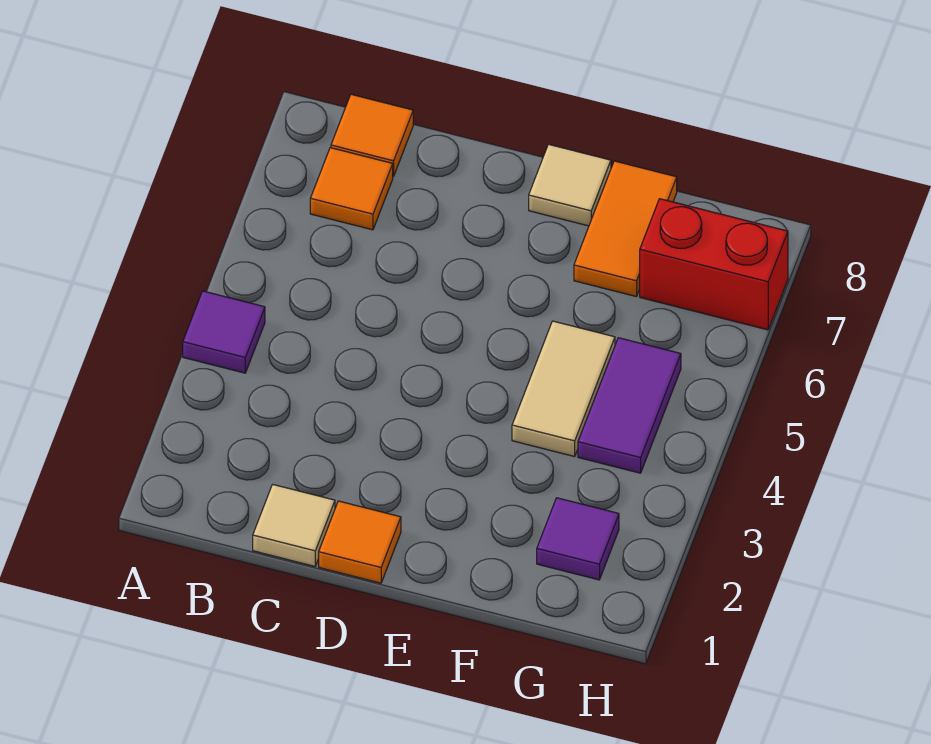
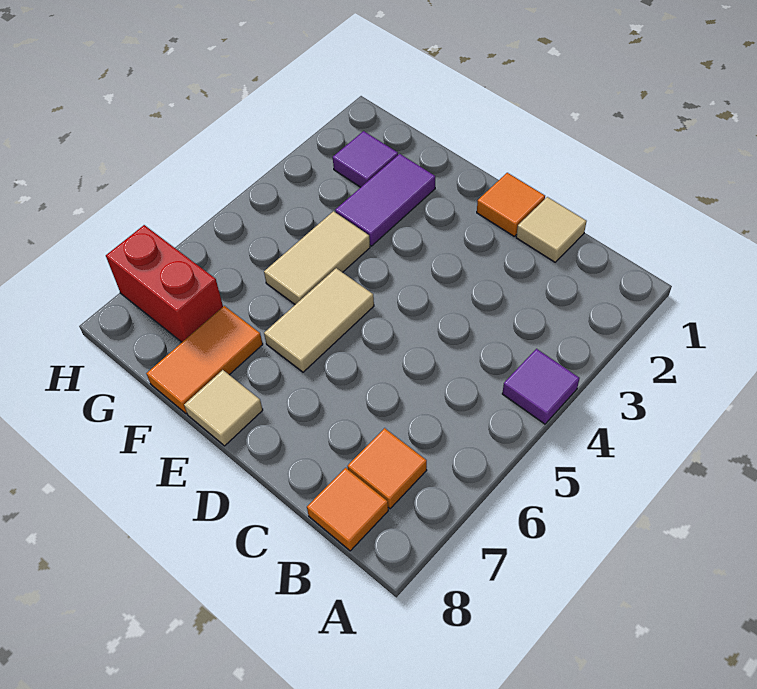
none -> tan tile E5:E6 level 1
purple tile G4:G5 level 1 -> purple tile F2:F3 level 1

